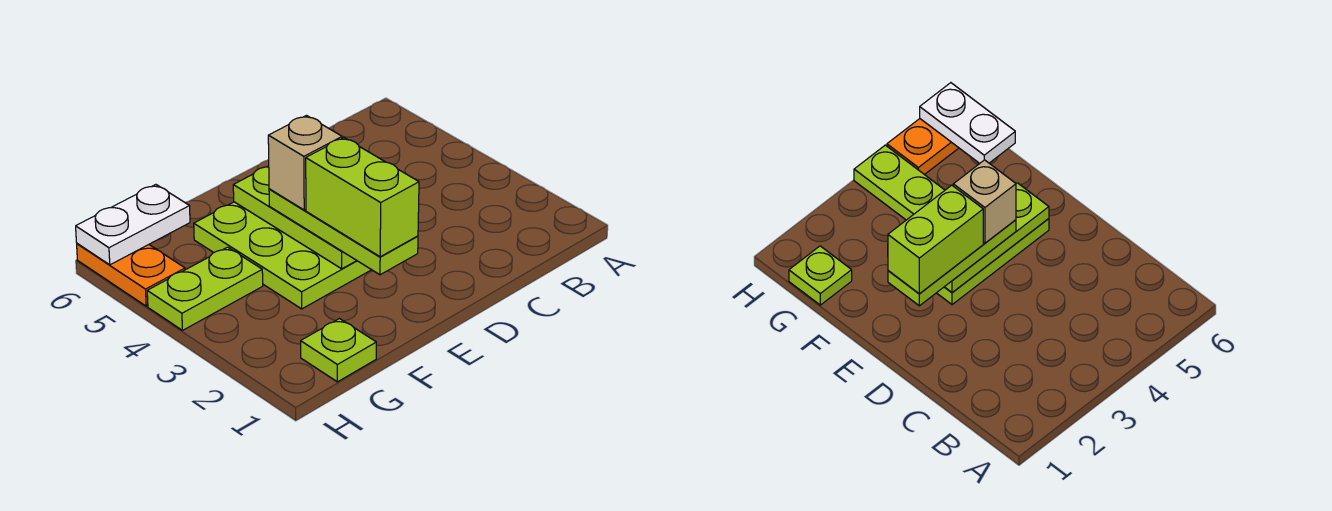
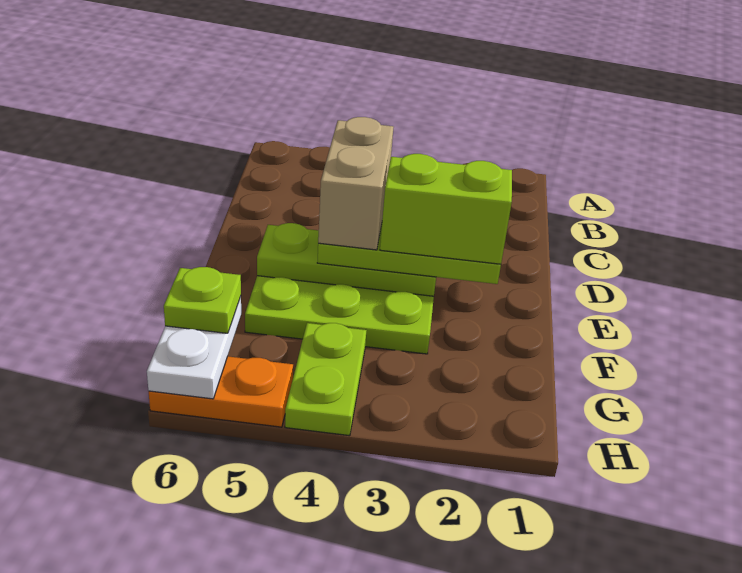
tan brick E4 level 4 -> tan brick D4:E4 level 4
lime plate G1 level 1 -> lime plate G6 level 3

